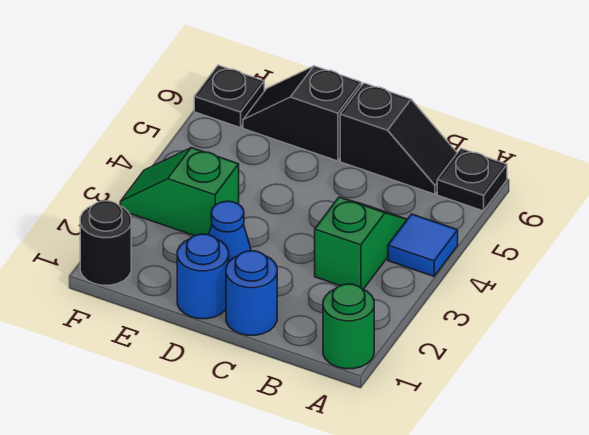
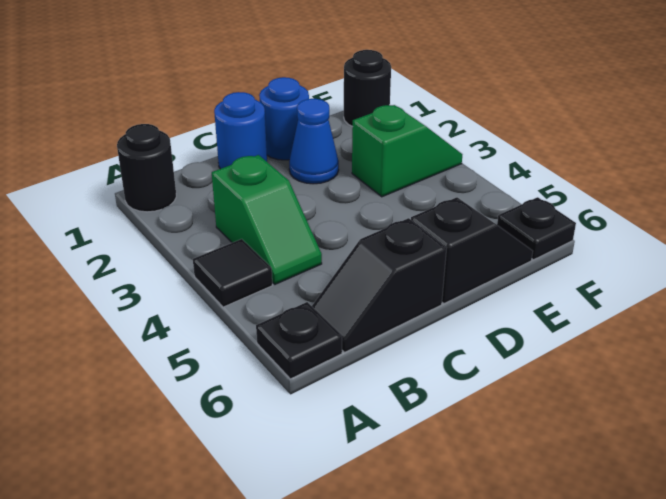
green round brick A1 level 1 -> black round brick A1 level 1
blue tile A4 level 1 -> black tile A4 level 1

